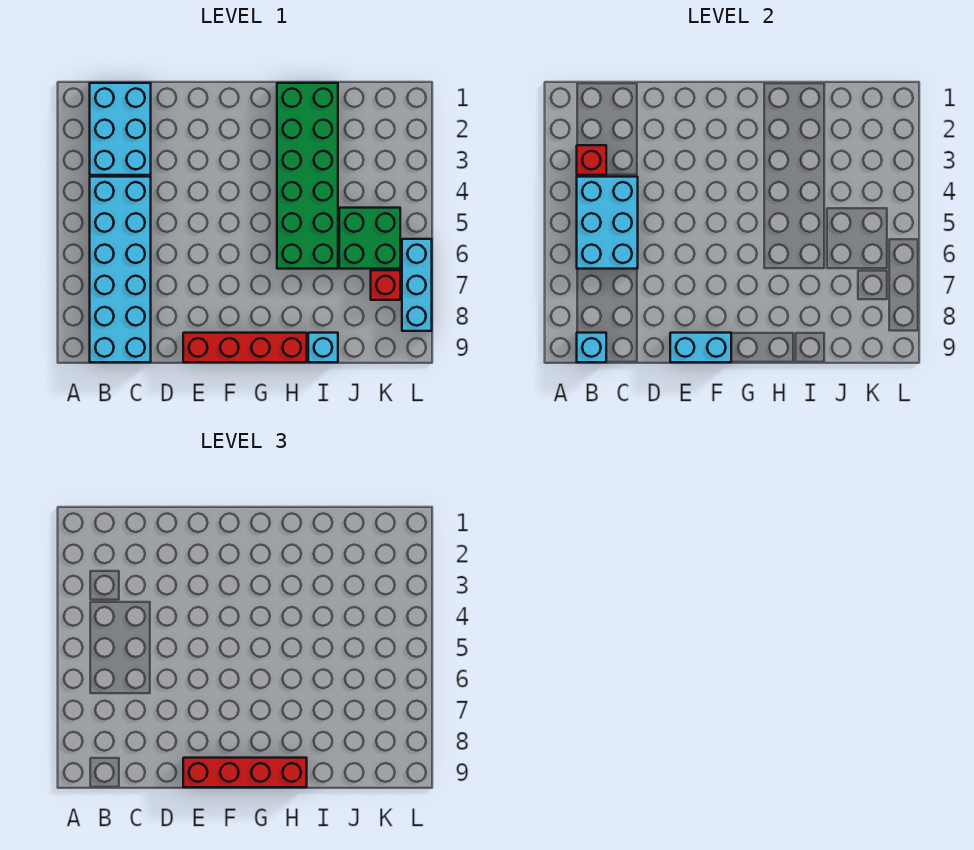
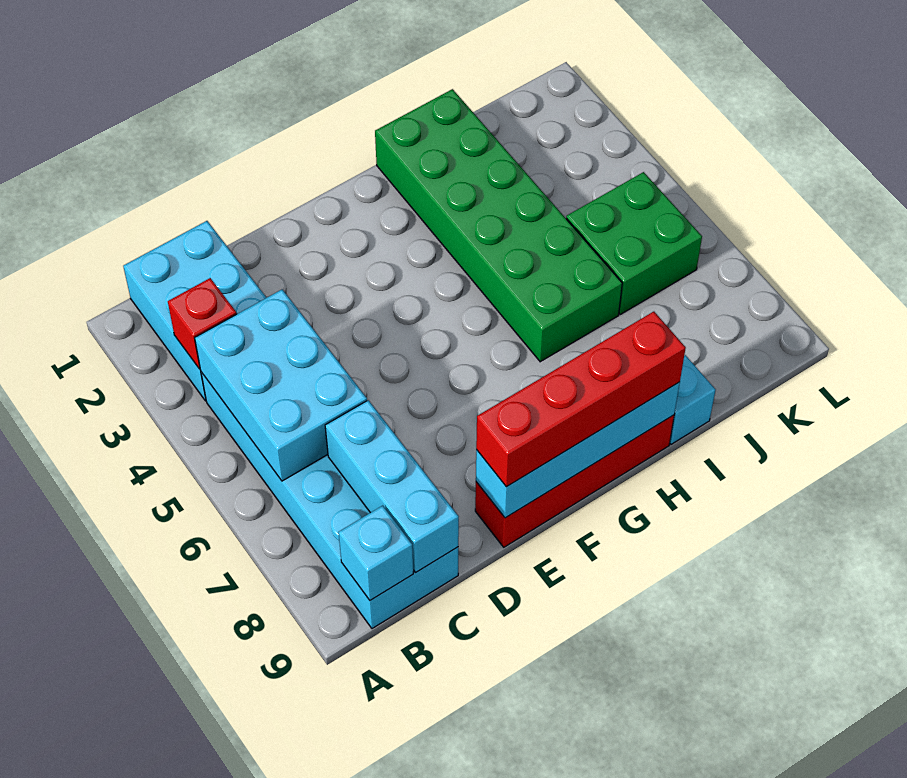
cyan brick E9:F9 level 2 -> cyan brick E9:H9 level 2
red brick K7 level 1 -> none
cyan brick L6:L8 level 1 -> cyan brick C7:C9 level 2

